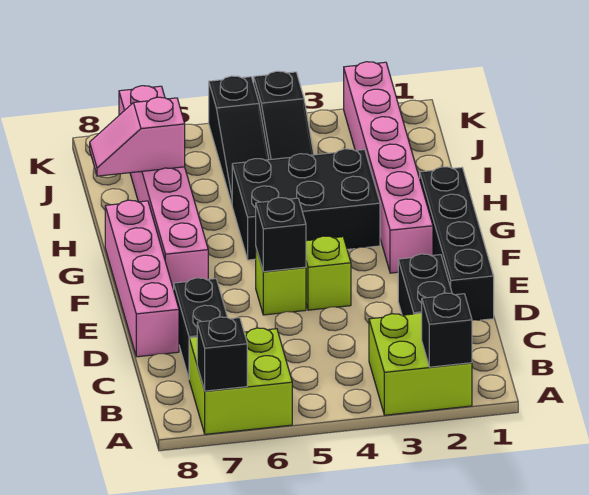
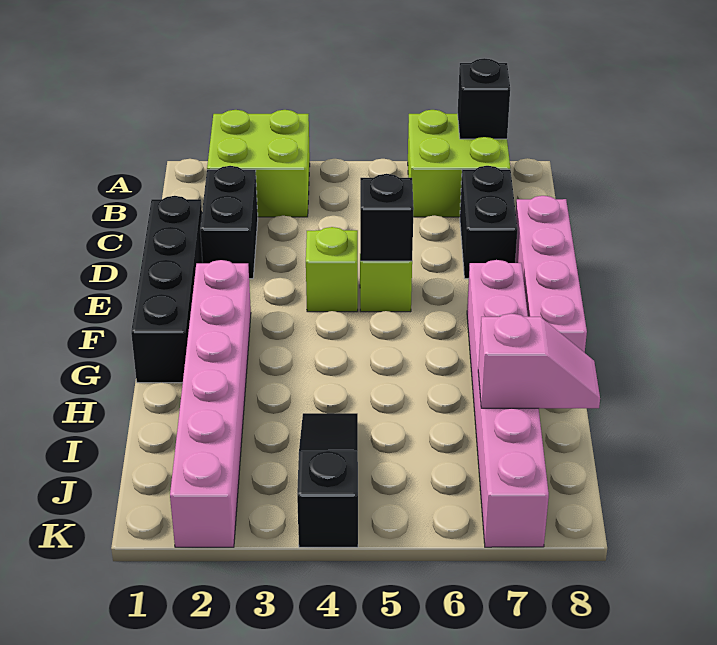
black brick A2 level 2 -> none
black brick G3:H5 level 1 -> none
black slope I5:K5 level 1 top K -> none

